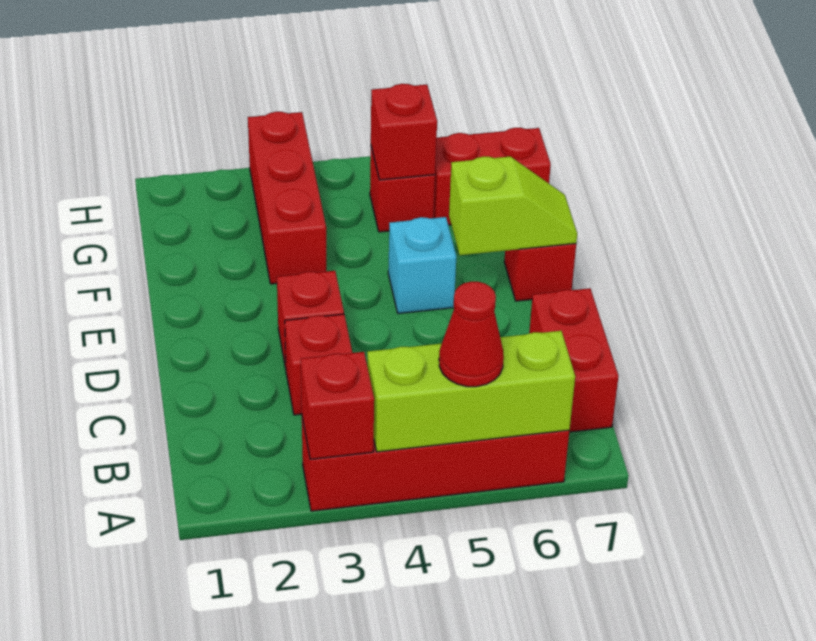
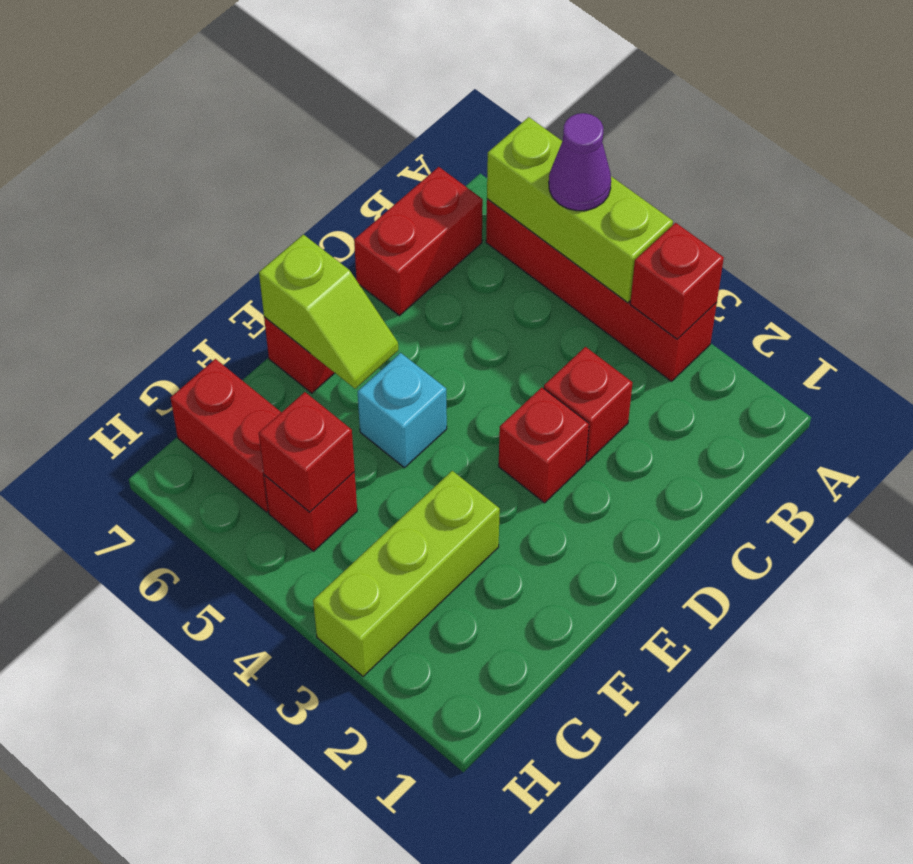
red cone A5 level 3 -> purple cone A5 level 3
lime slope E6:E7 level 2 top 6 -> lime slope E6:E7 level 2 top 7
red brick F3:H3 level 1 -> lime brick F3:H3 level 1

